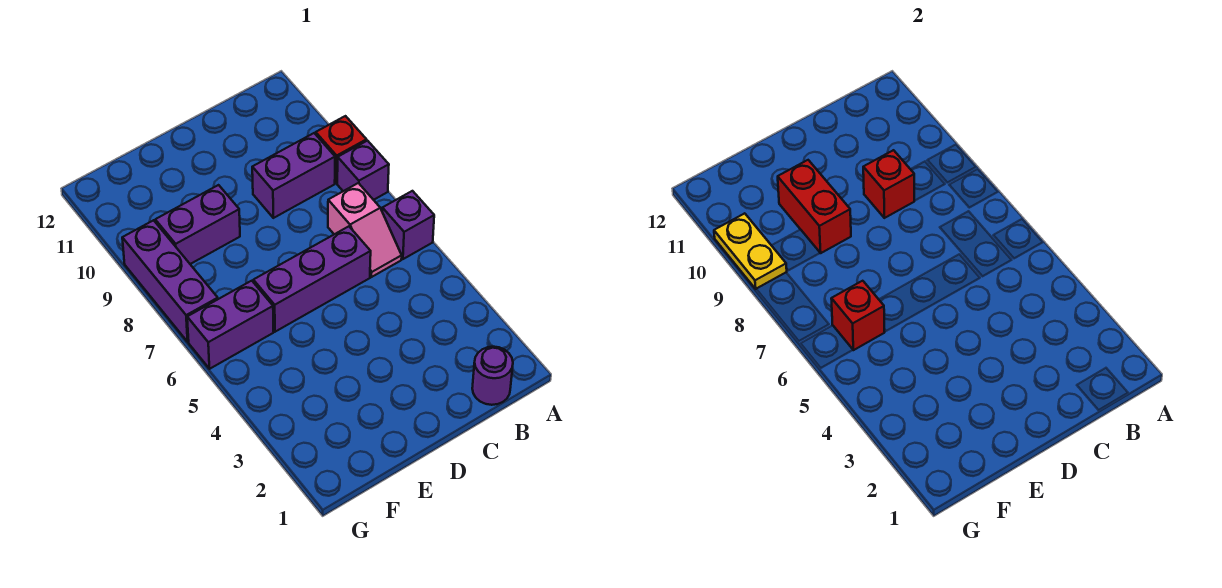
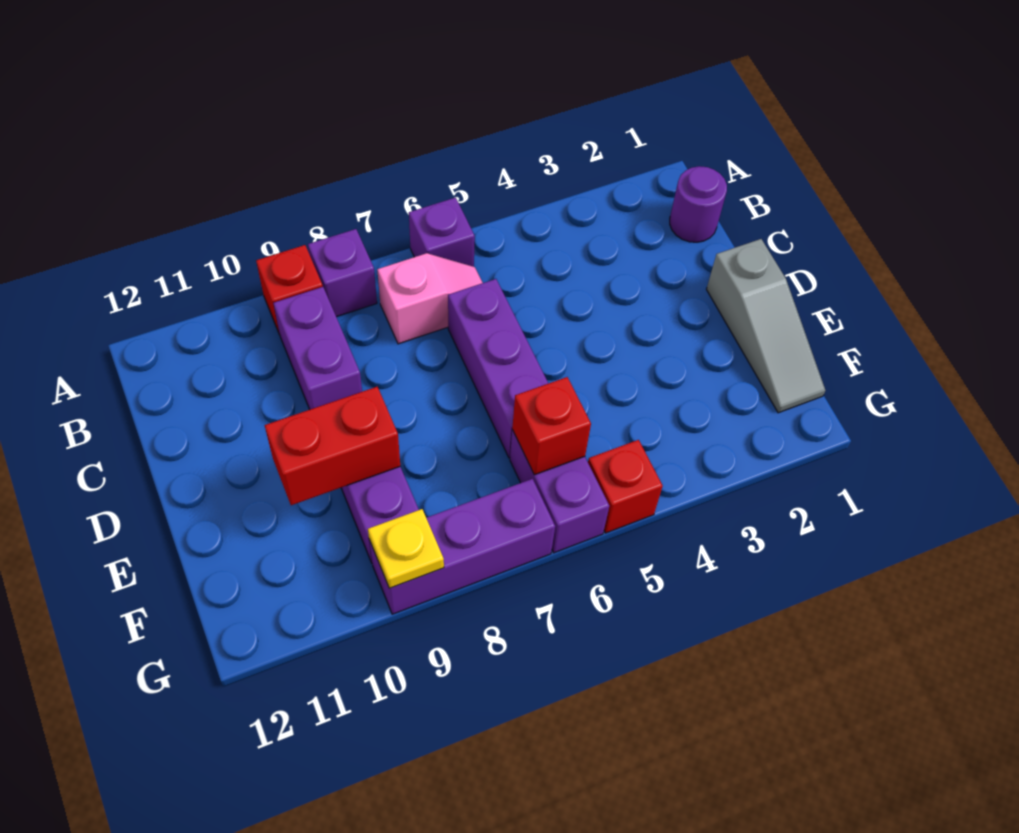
red brick C9 level 2 -> red brick G5 level 1
none -> grey slope D1:F1 level 1 top D
yellow plate G9:G10 level 2 -> yellow plate G9 level 2

